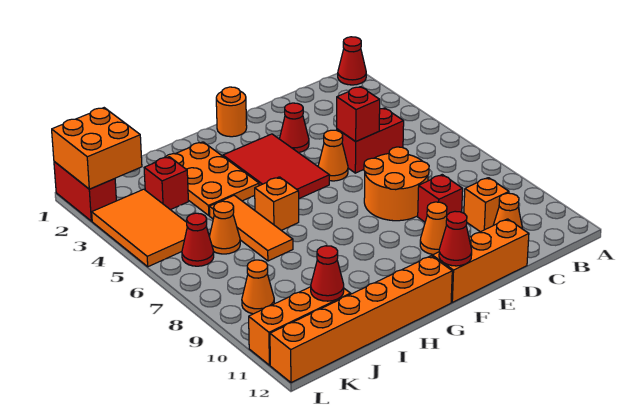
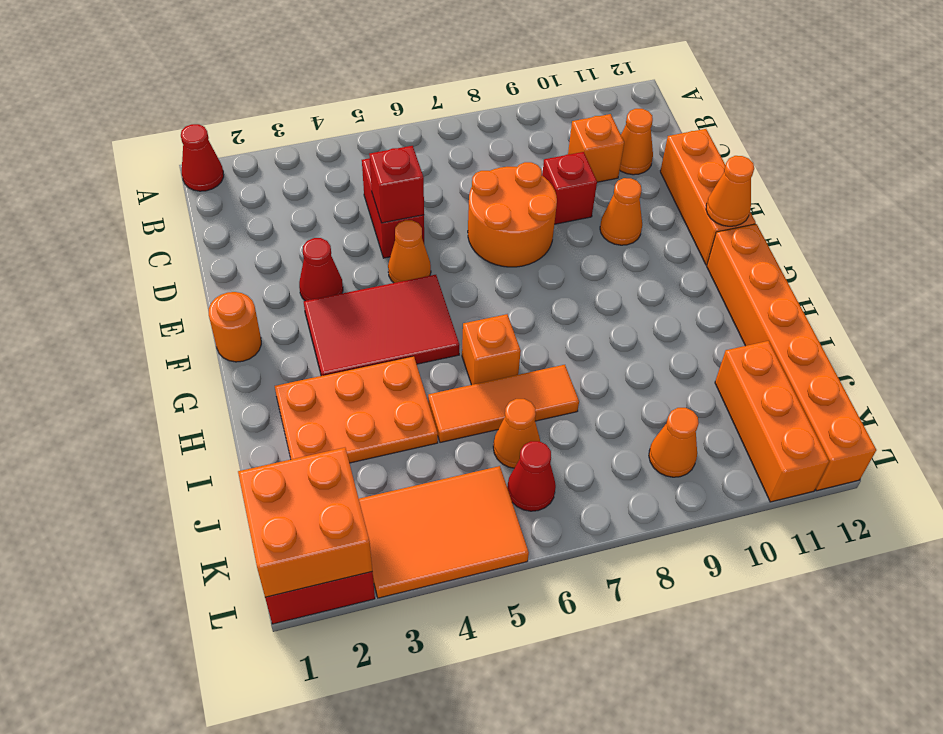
red cone F12 level 2 -> orange cone F12 level 2
red brick J3 level 1 -> none
red cone J11 level 2 -> none

